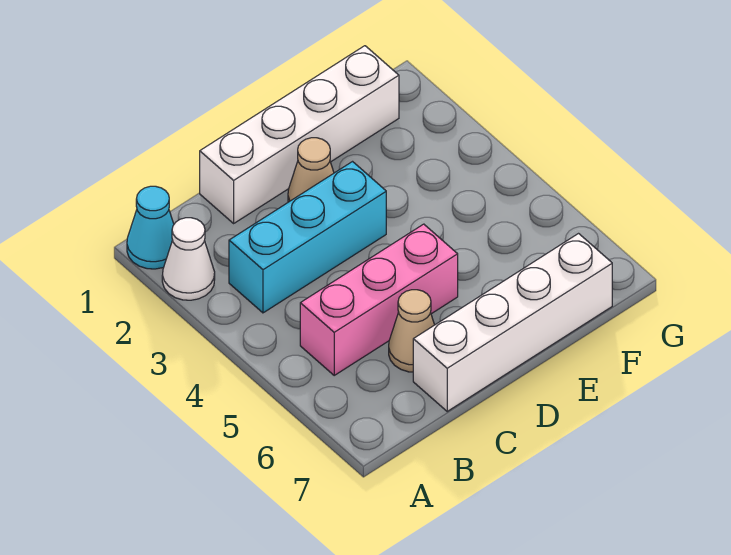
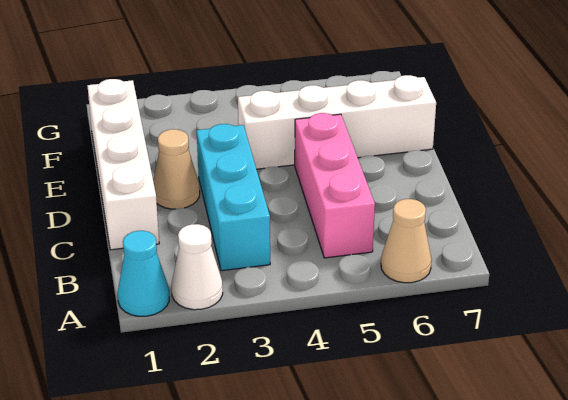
tan cone C6 level 1 -> tan cone A6 level 1
white brick C7:F7 level 1 -> white brick E4:E7 level 1

